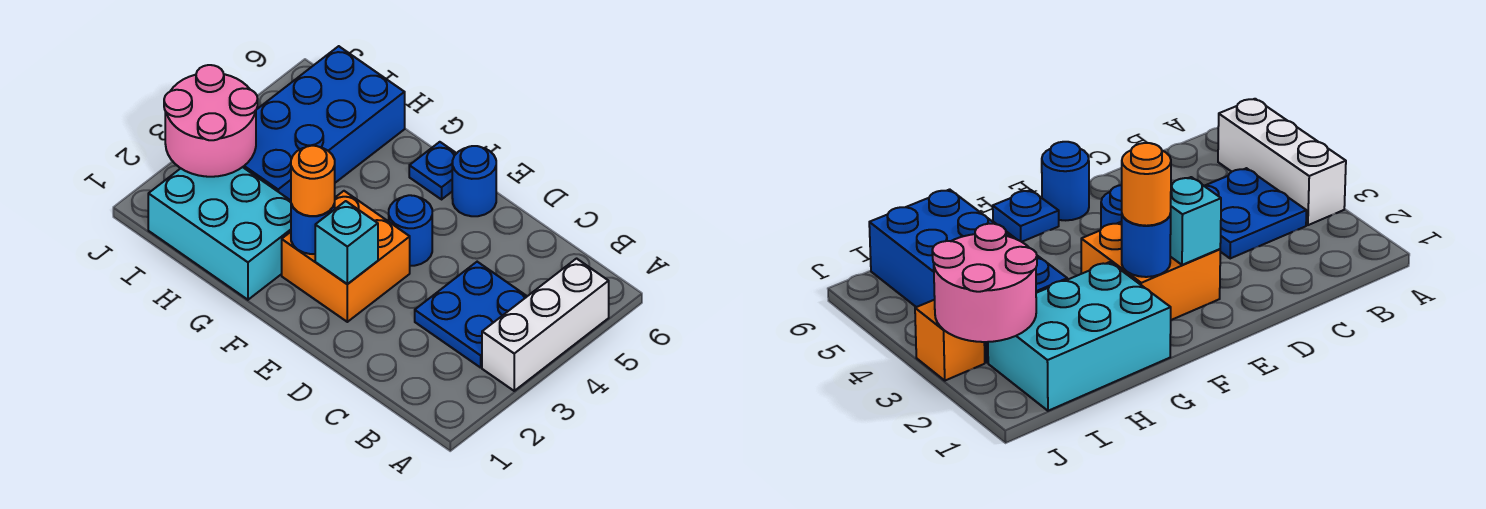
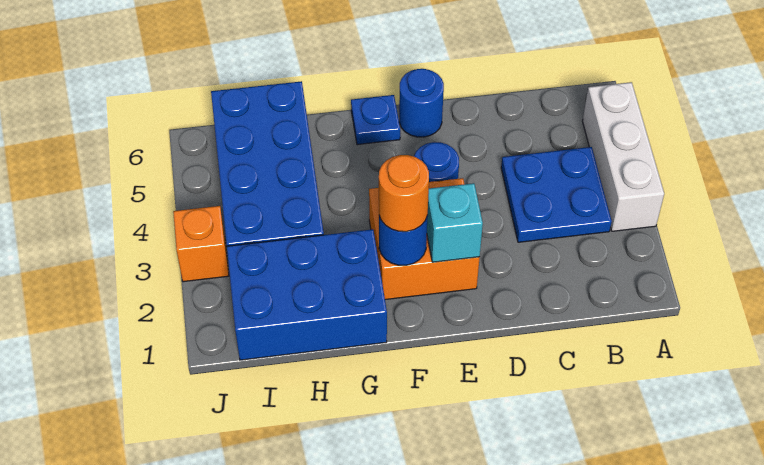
cyan brick G1:I2 level 1 -> blue brick G1:I2 level 1
pink round brick I2:J3 level 2 -> none

